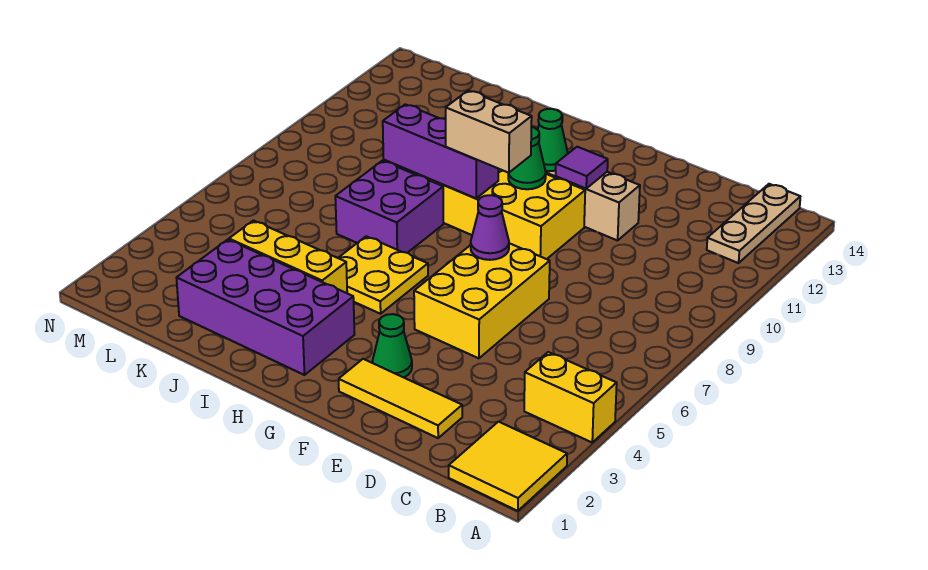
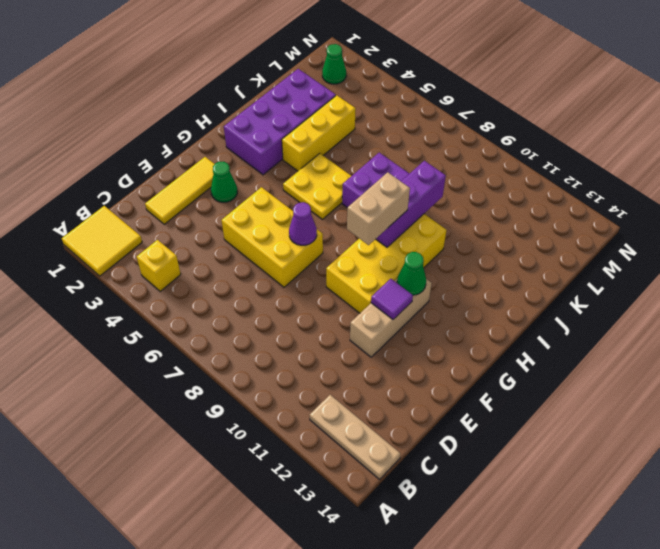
yellow brick A4:B4 level 1 -> yellow brick B4 level 1
green cone G10 level 2 -> green cone M2 level 1

